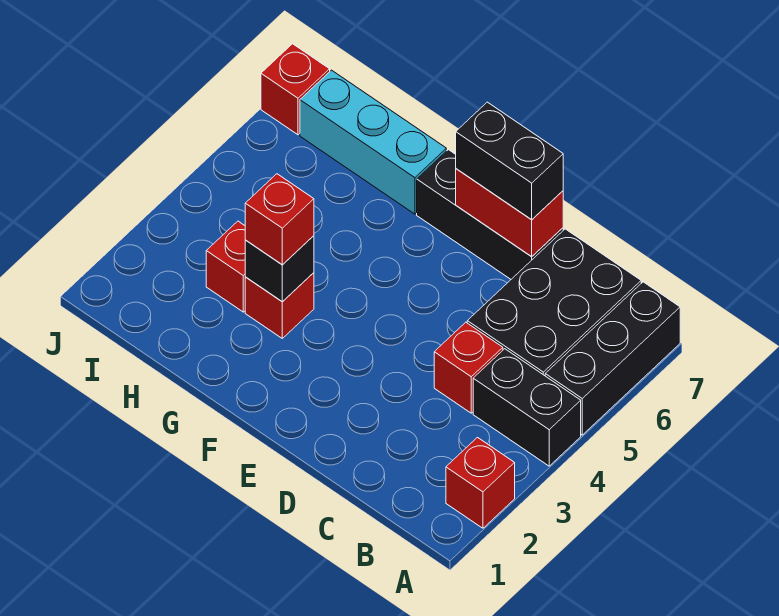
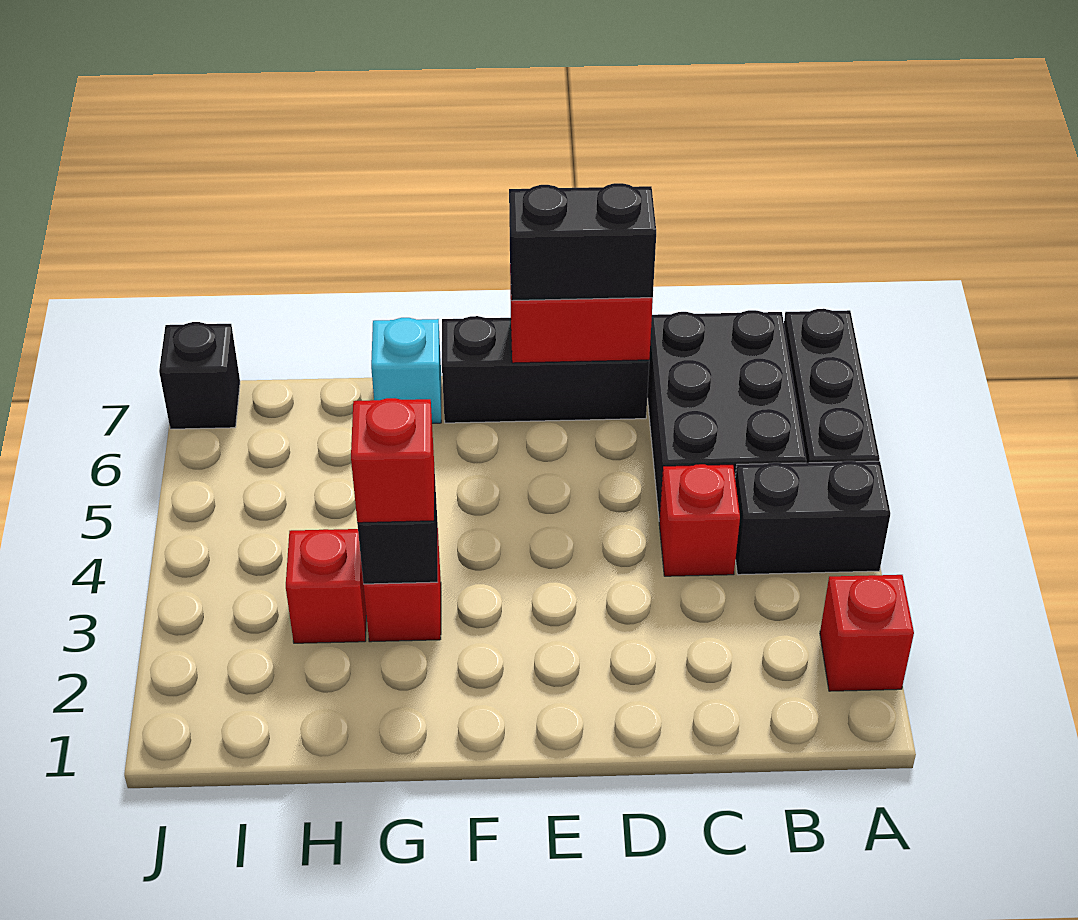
cyan brick G7:I7 level 1 -> cyan brick G7 level 1
red brick J7 level 1 -> black brick J7 level 1

